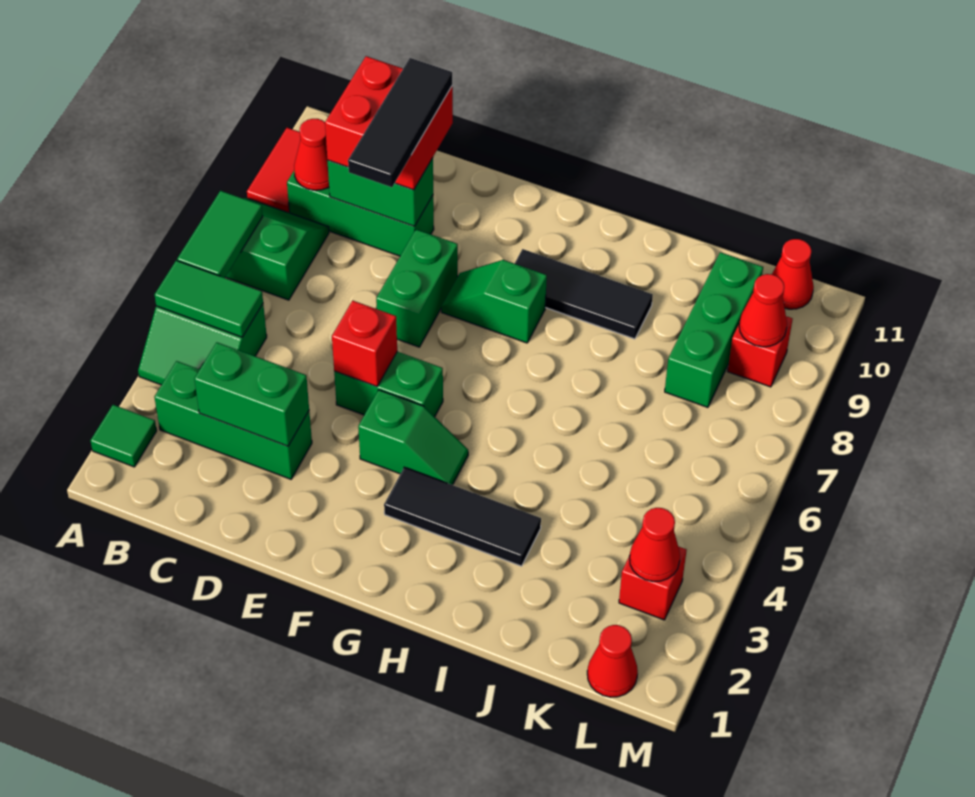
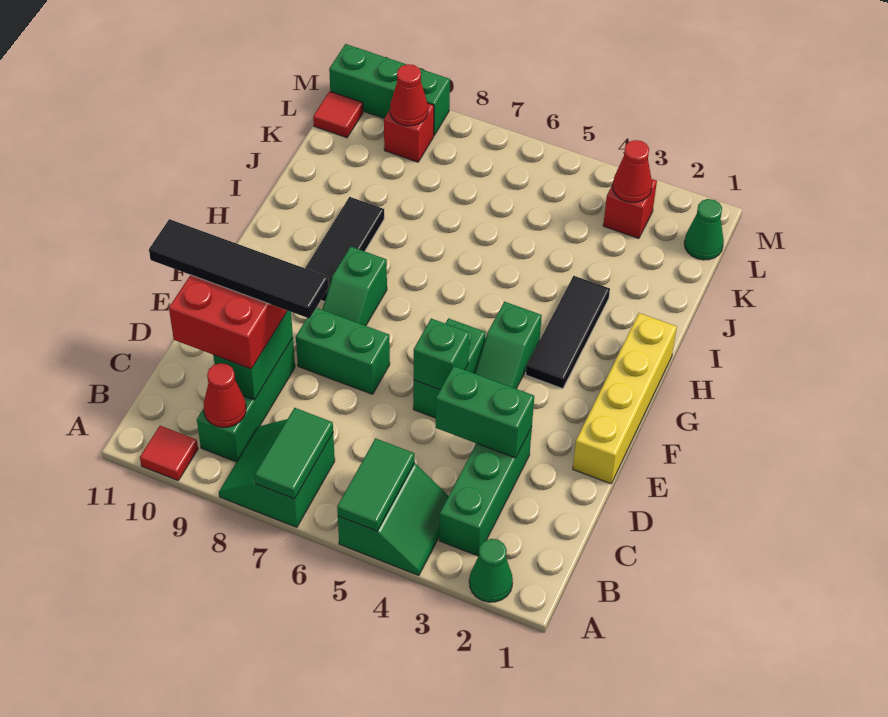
green tile A2 level 1 -> green cone A2 level 1
green tile A6:A7 level 2 -> green tile A7:B7 level 2
red tile A9:A10 level 1 -> red tile A10 level 1
green brick C3:D3 level 2 -> green brick D3:D4 level 2
black tile D8:D10 level 4 -> black tile D8:D11 level 4
none -> yellow brick E1:H1 level 1
red brick E5 level 2 -> green brick E5 level 2
green slope F4:G4 level 1 top F -> green slope F4:G4 level 1 top G
green brick K8:K10 level 1 -> green brick M9:M11 level 1
red cone L1 level 1 -> green cone L1 level 1
red cone L11 level 1 -> red tile L11 level 1

